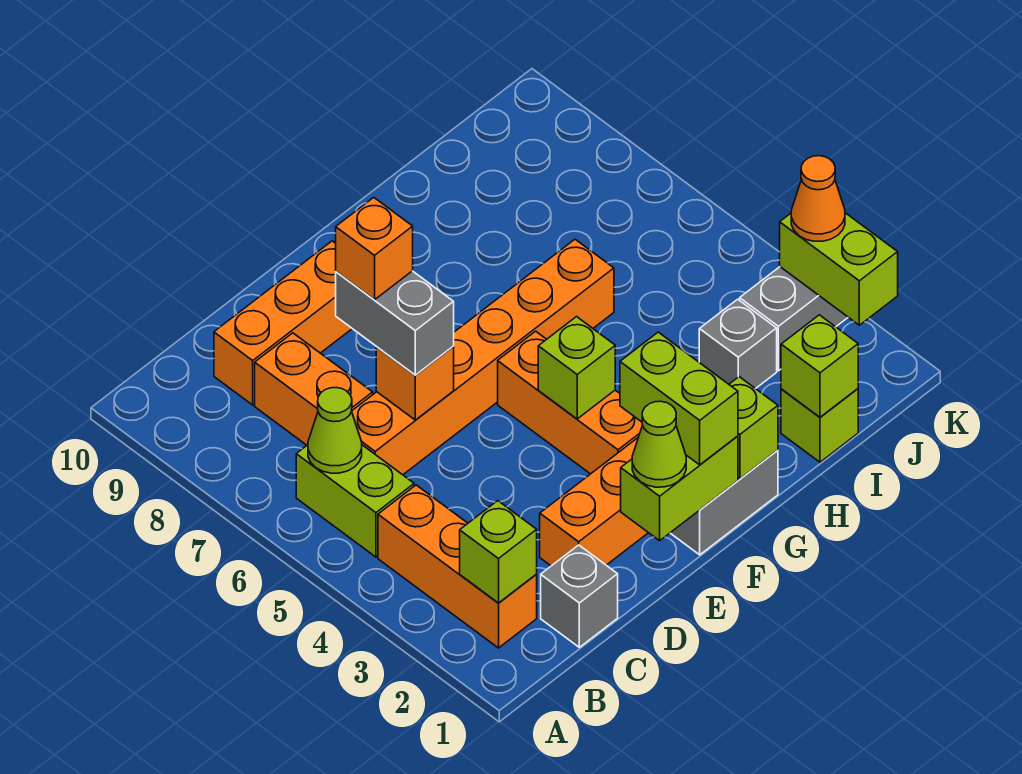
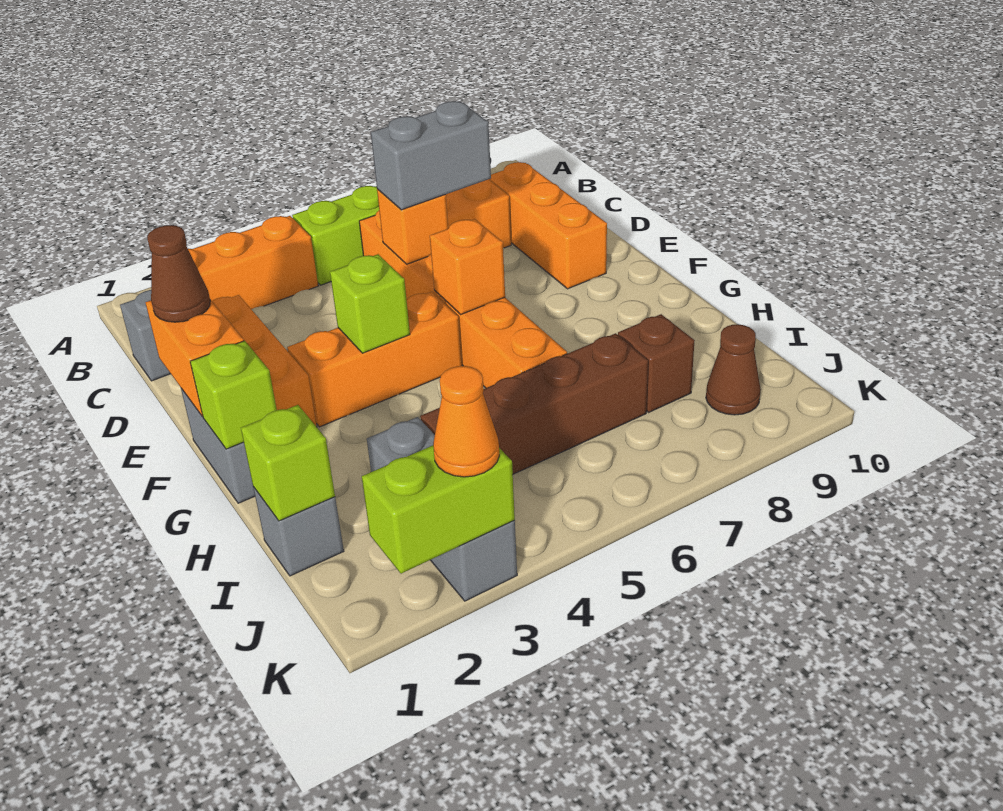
lime brick B2 level 2 -> none
lime cone B6 level 2 -> none
orange brick D7 level 4 -> orange brick F6 level 2
lime brick E1:F1 level 2 -> orange brick E1:F1 level 2
lime cone E1 level 3 -> brown cone E1 level 3
lime brick F1:F2 level 3 -> none
lime brick I1 level 1 -> grey brick I1 level 1
none -> brown brick I4:I7 level 1
none -> brown brick I8 level 1
none -> brown cone J9 level 1

